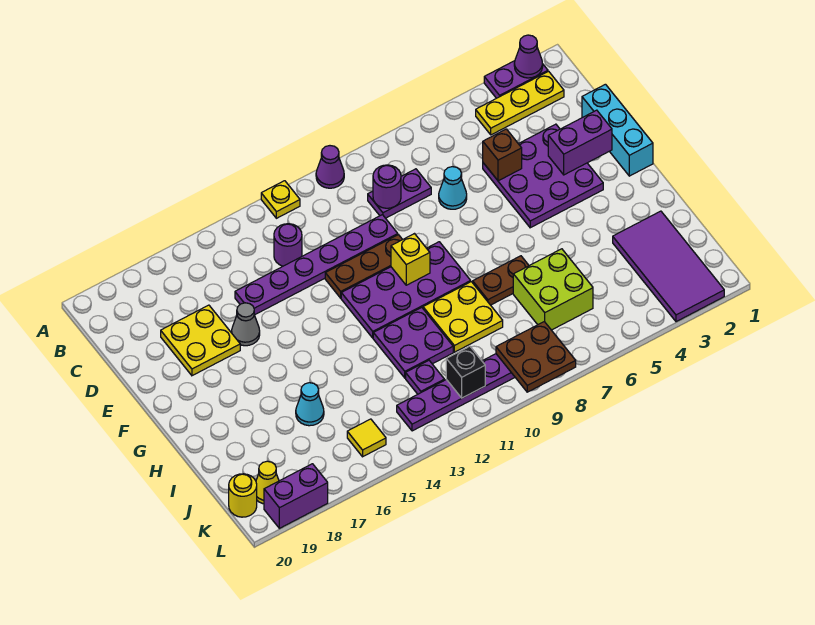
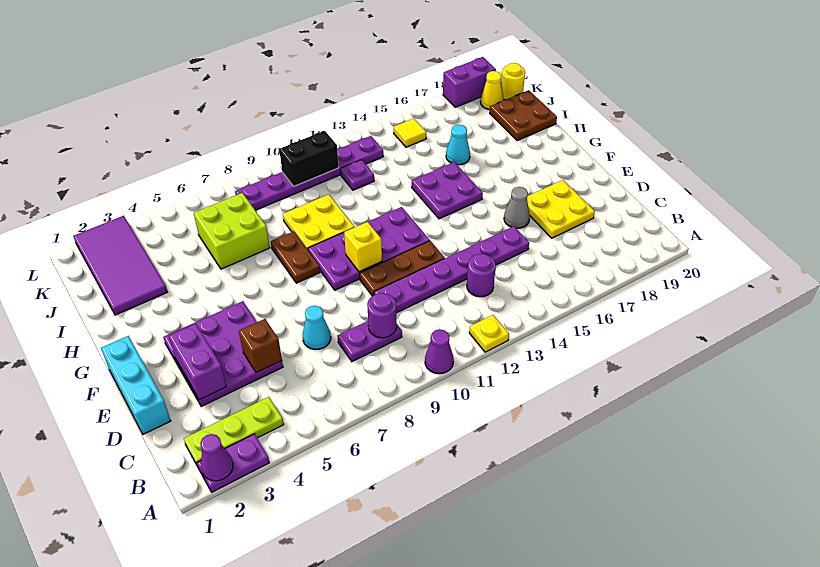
yellow plate B2:B4 level 1 -> lime plate B2:B4 level 1
purple brick E2:E3 level 2 -> purple brick D3:E3 level 2
brown plate H7:H8 level 1 -> brown plate G8:H8 level 1
purple plate H11:I12 level 1 -> purple plate G14:H15 level 1
brown plate K8:L9 level 2 -> brown plate I19:J20 level 1
black brick K11 level 2 -> black brick K10:K11 level 2

